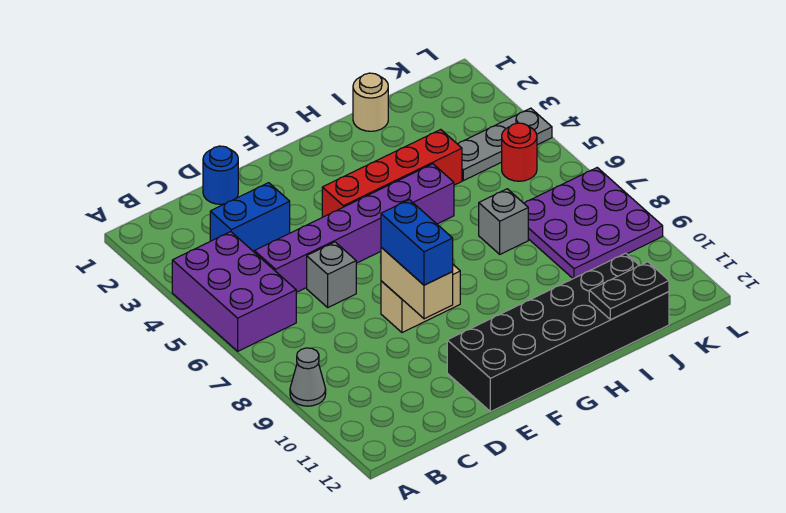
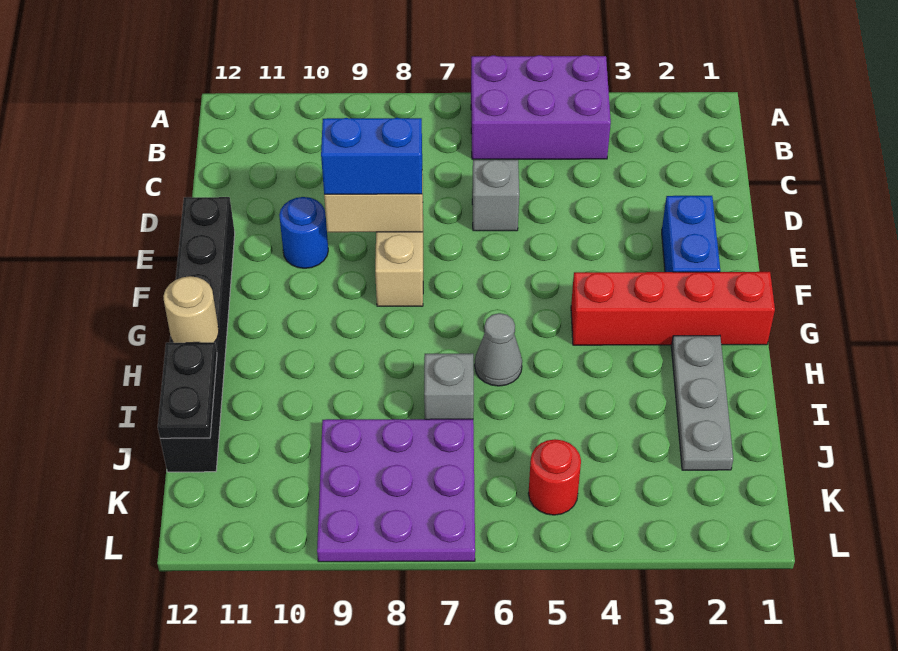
grey cone A9 level 1 -> grey cone H6 level 1
blue brick C3:D3 level 1 -> blue brick E2:F2 level 1
purple brick C5:H5 level 1 -> none
blue round brick D1 level 1 -> blue round brick E10 level 1
black brick E11:J12 level 1 -> black brick E12:J12 level 1
red brick F4:I4 level 1 -> red brick G1:G4 level 1
tan round brick I1 level 1 -> tan round brick H12 level 2
grey plate J4:L4 level 1 -> grey plate H2:J2 level 1

